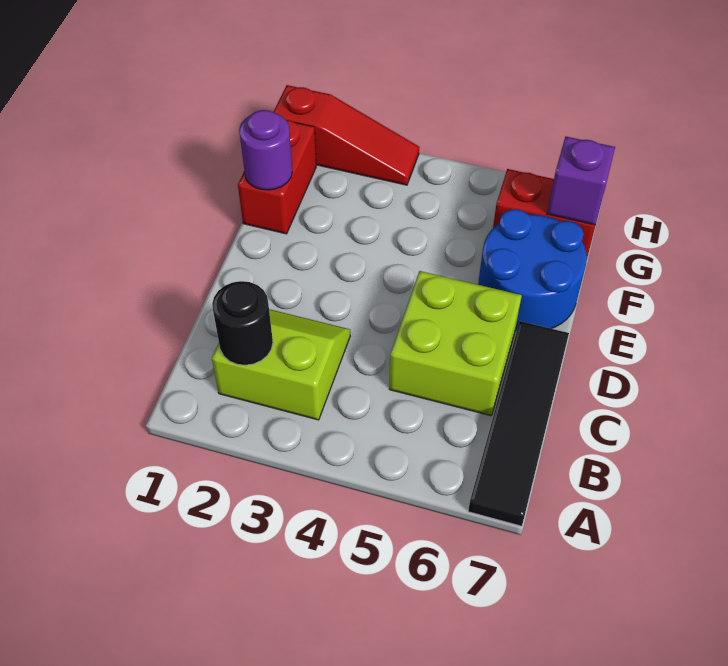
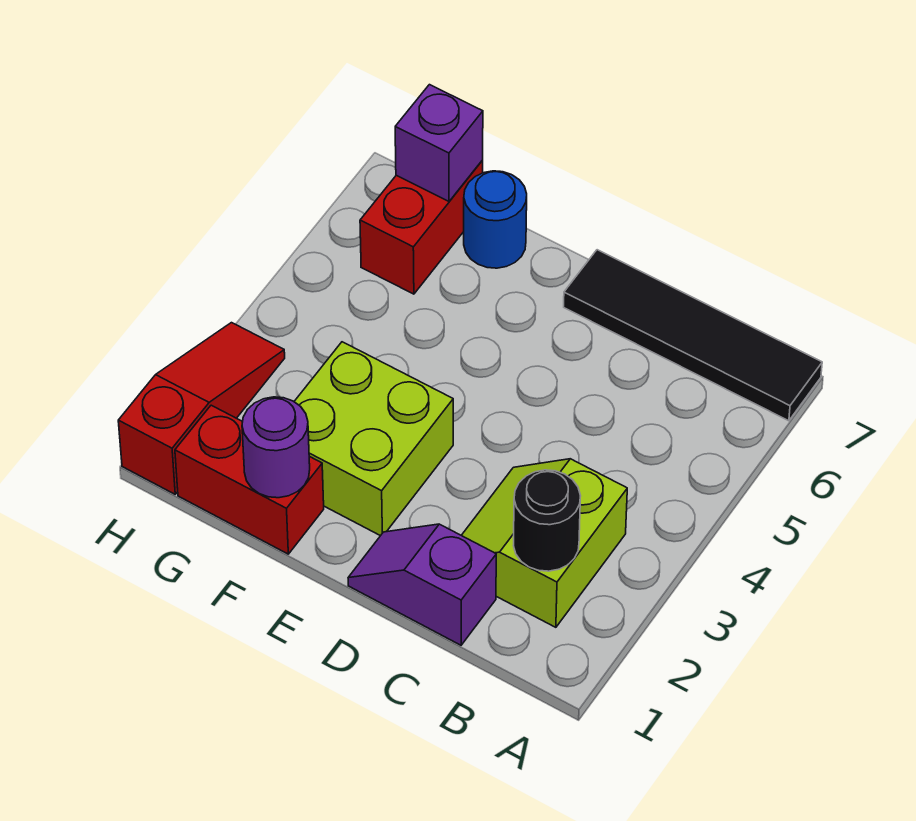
none -> purple slope C1:D1 level 1 top C
lime brick C5:D6 level 1 -> lime brick E2:F3 level 1
blue round brick E6:F7 level 1 -> blue round brick F7 level 1

